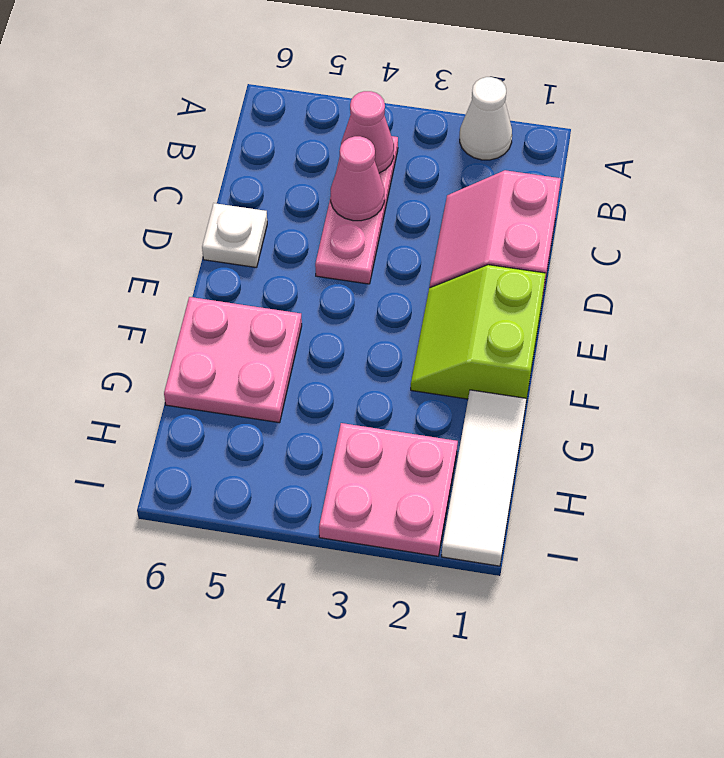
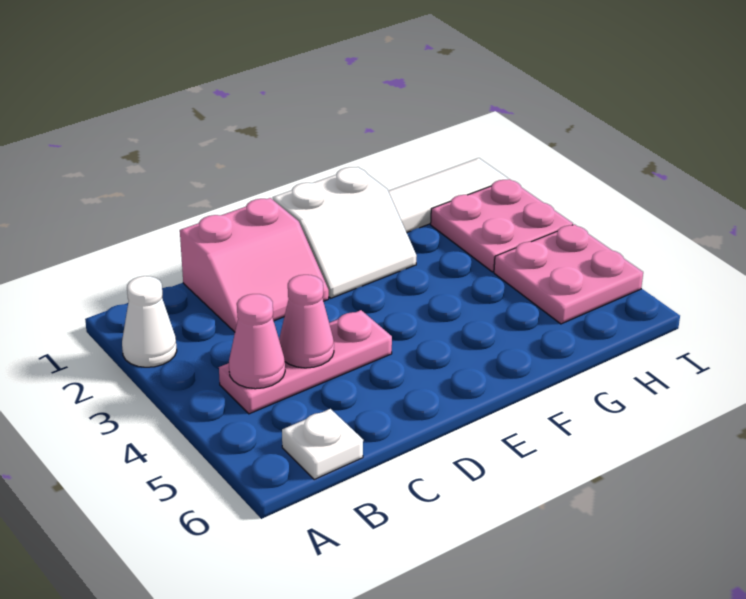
white plate D6 level 1 -> white plate B6 level 1
lime slope E1:F2 level 1 top 1 -> white slope E1:F2 level 1 top 1
pink plate F5:G6 level 1 -> pink plate H4:I5 level 1

